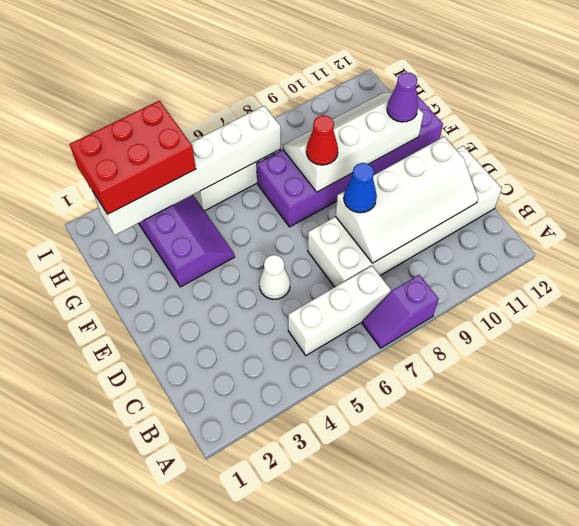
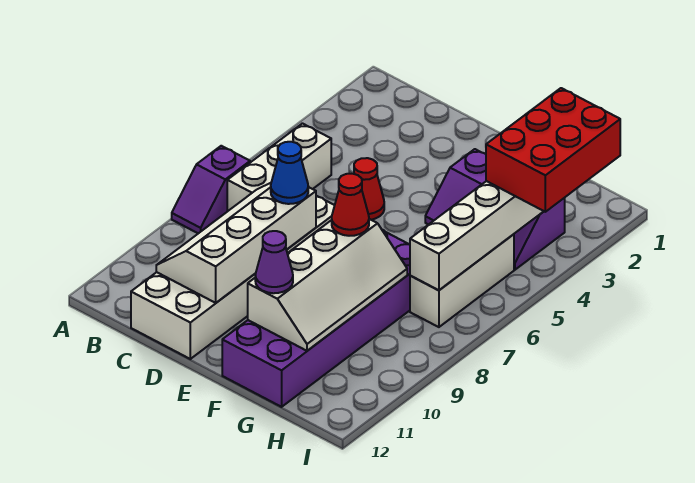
purple slope A7:A8 level 1 top 8 -> purple slope A7:A8 level 1 top 7
white cone D5 level 1 -> red cone D5 level 1

